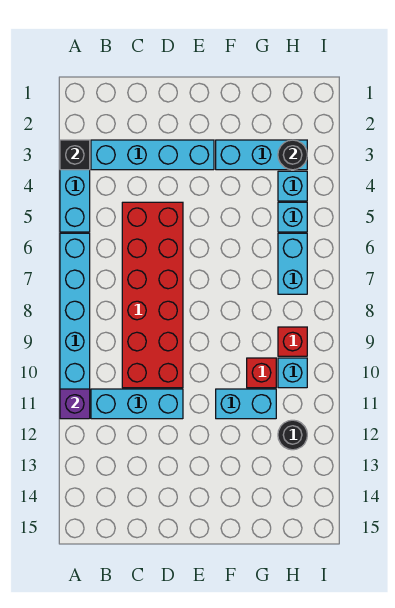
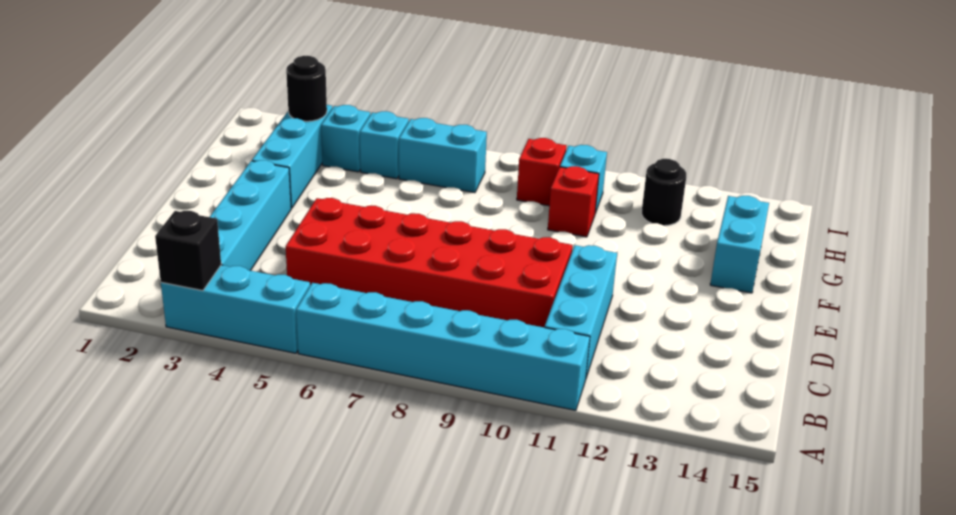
purple brick A11 level 2 -> none
cyan brick F11:G11 level 1 -> cyan brick F14:G14 level 1

